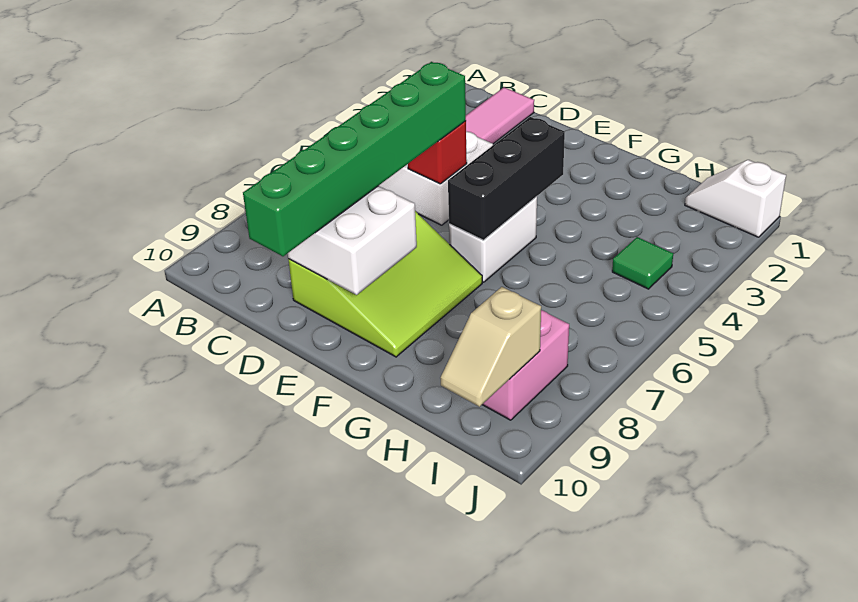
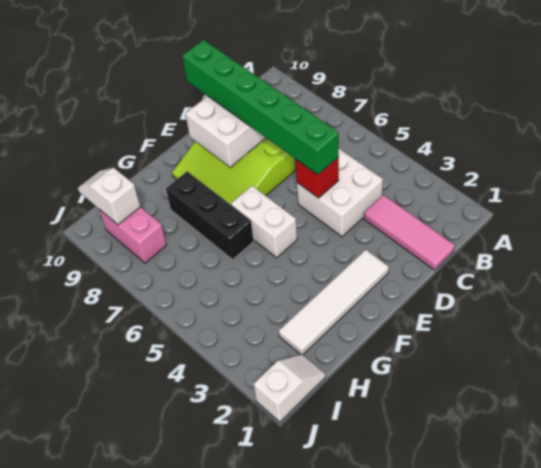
none -> white tile E2:H2 level 1
black brick F4:F6 level 2 -> black brick G6:G8 level 1
green tile I4 level 1 -> none
tan slope I9:I10 level 2 top 9 -> white slope I9:I10 level 2 top 9

